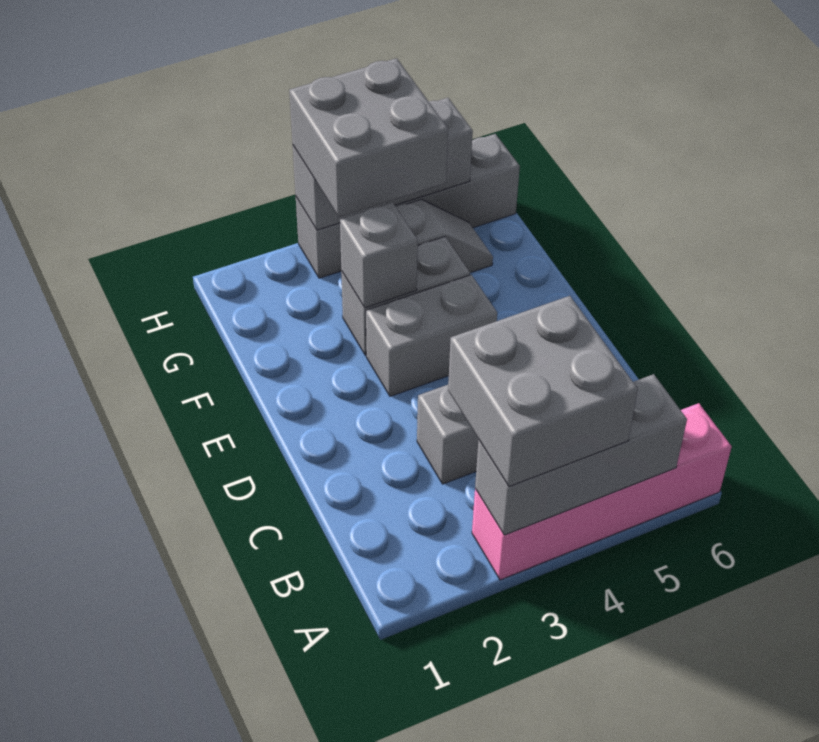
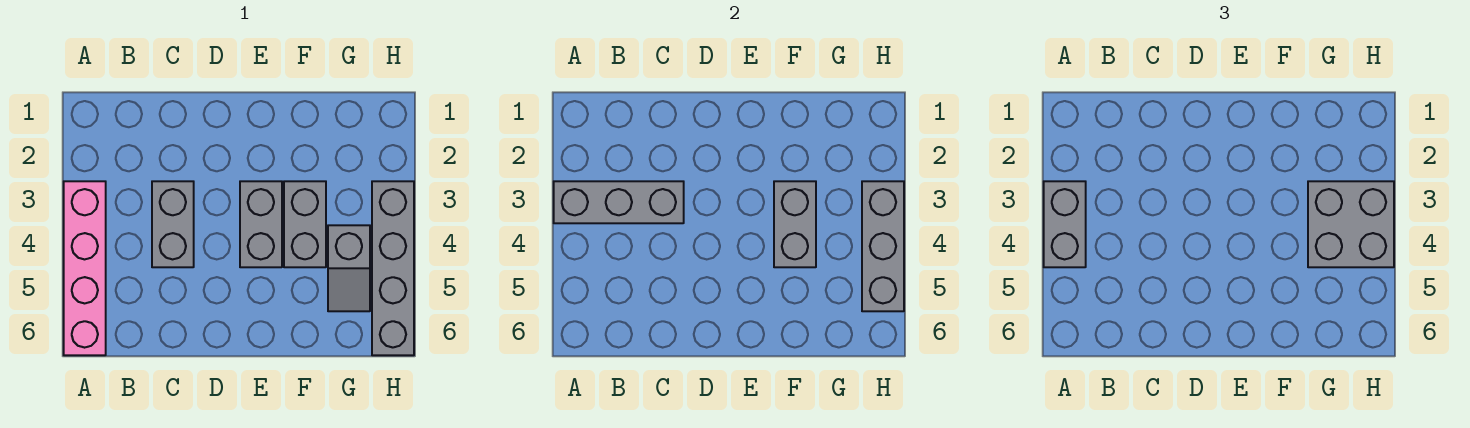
grey brick A3:A5 level 2 -> grey brick A3:C3 level 2
grey brick A3:B4 level 3 -> grey brick A3:A4 level 3
grey brick F3 level 2 -> grey brick F3:F4 level 2

